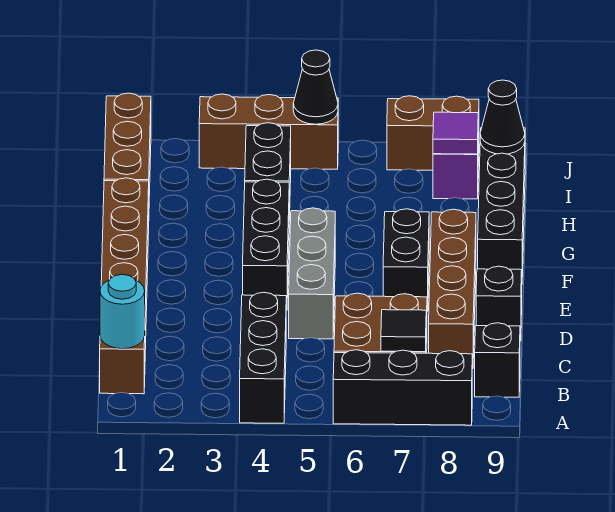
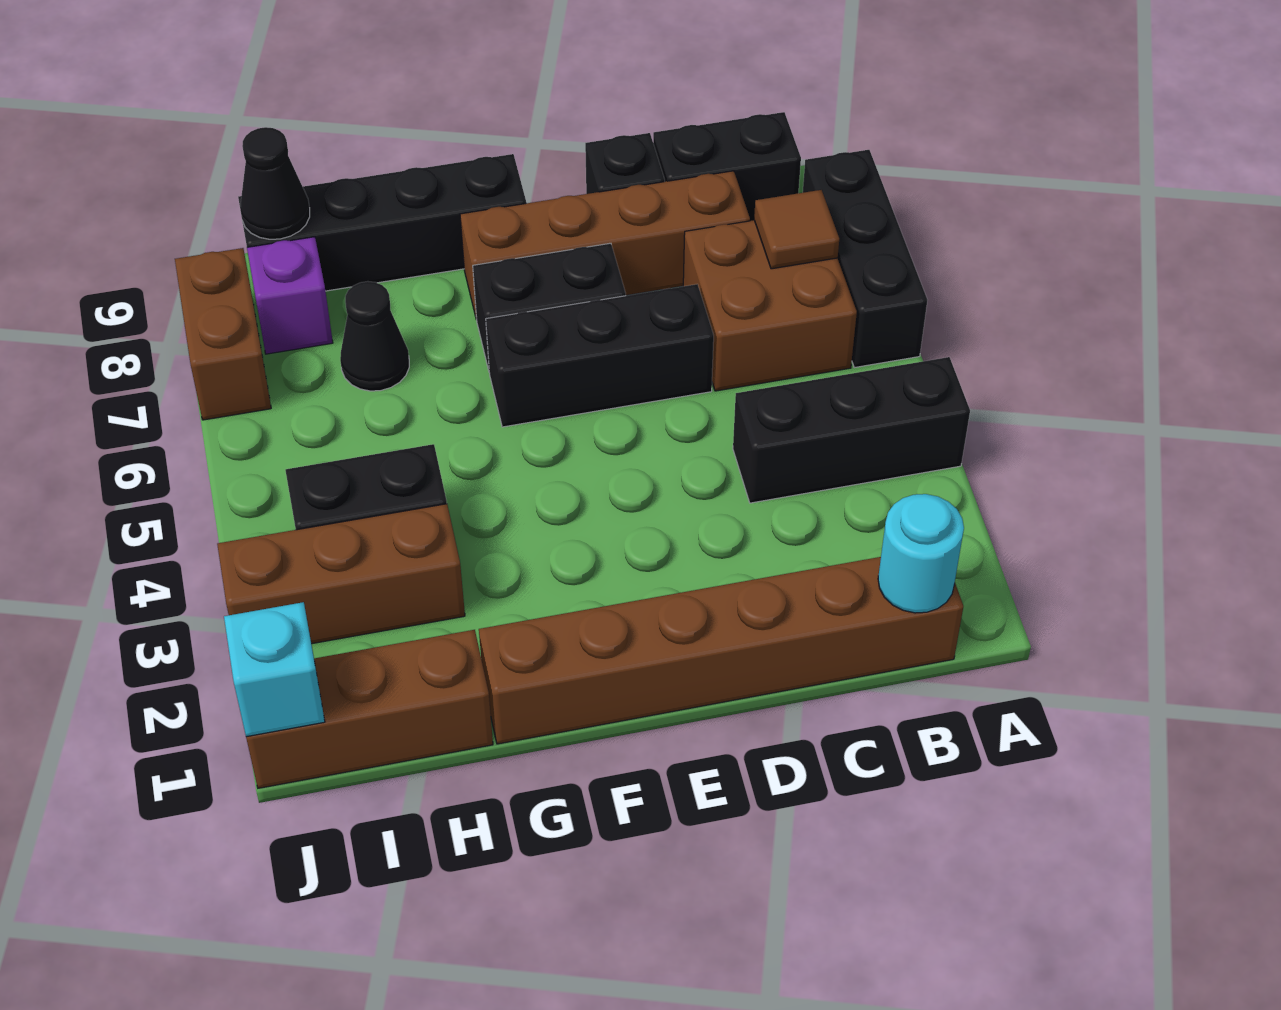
black tile B7 level 2 -> brown tile B7 level 2
black brick B9 level 1 -> black brick B9:C9 level 1
grey brick D5:F5 level 1 -> none
black brick E4:G4 level 1 -> black brick D6:F6 level 1
purple tile I8 level 2 -> none
none -> cyan brick J1 level 2
brown brick J3:J5 level 1 -> brown brick H3:J3 level 1
black cone J5 level 2 -> black cone H7 level 1

